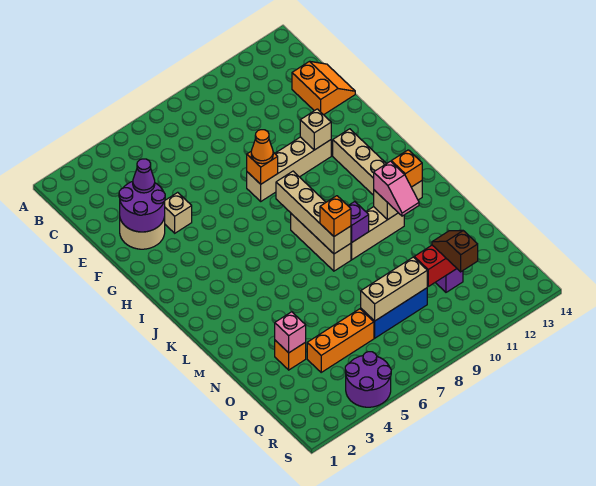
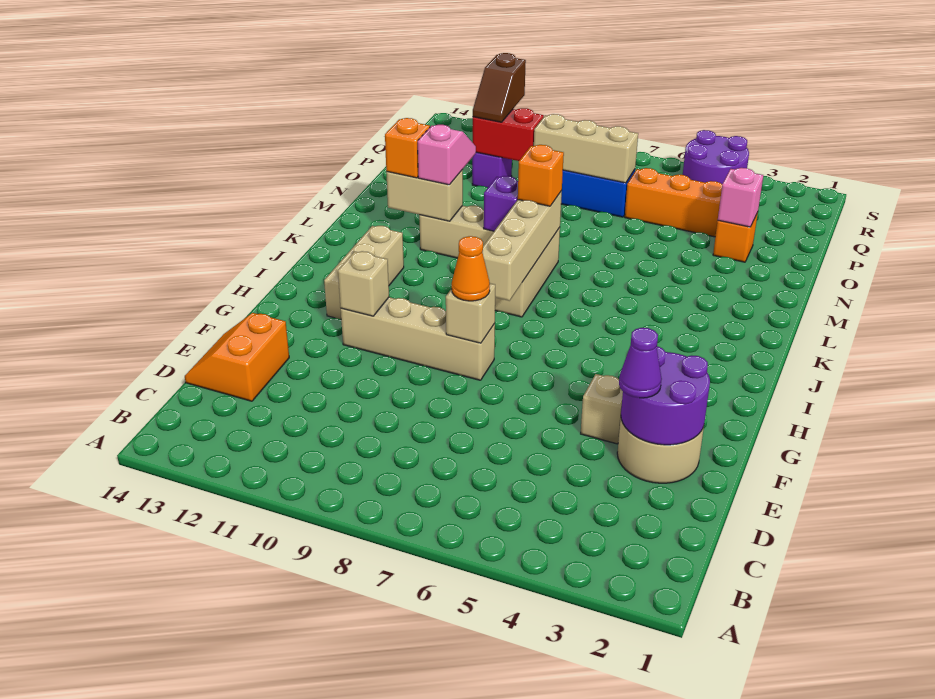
orange brick G8 level 2 -> tan brick G8 level 2

